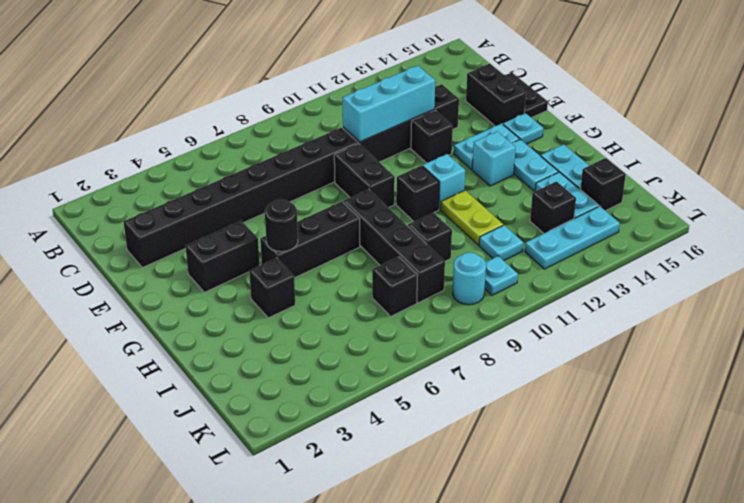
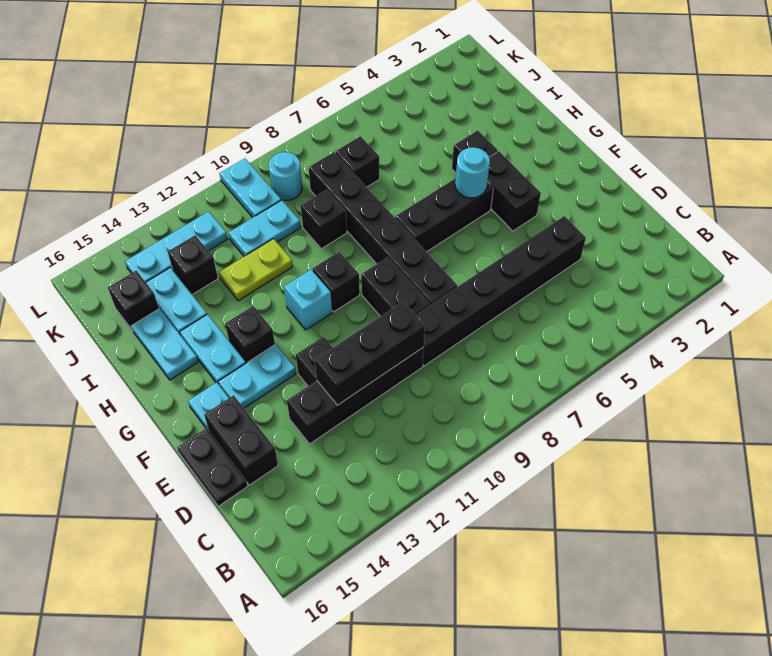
black brick D2:D9 level 1 -> black brick D4:D9 level 1
cyan brick D10:D12 level 2 -> black brick D10:D12 level 2
black brick F3:F4 level 1 -> black brick F4:G4 level 1
black round brick G5 level 2 -> cyan round brick G5 level 2
black brick G8:J8 level 1 -> black brick E8:J8 level 1
cyan brick G13 level 1 -> black brick G13 level 1
lime plate H11:I11 level 1 -> lime plate I11:I12 level 1
cyan plate J11 level 1 -> cyan plate J10:J11 level 1
cyan plate K10 level 1 -> cyan plate K10:L10 level 1

